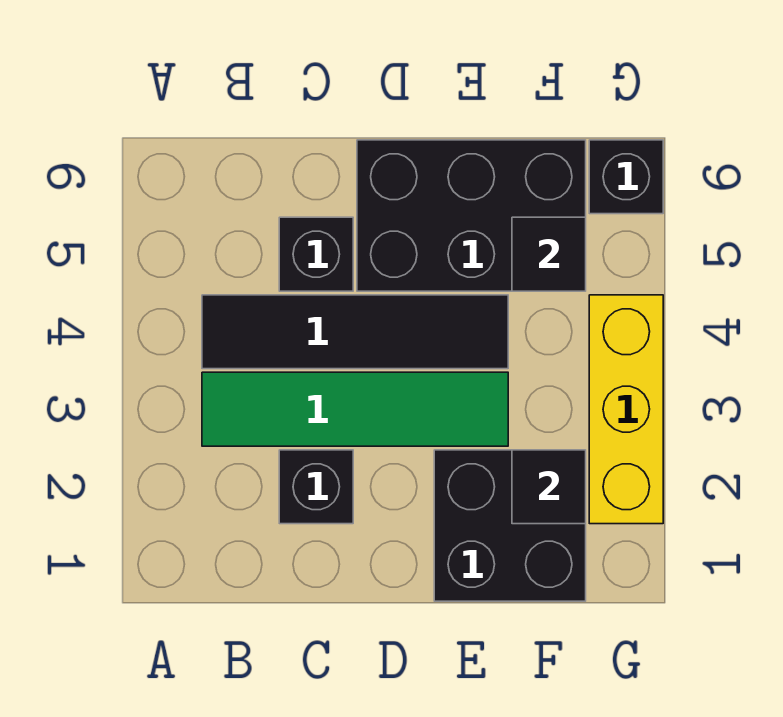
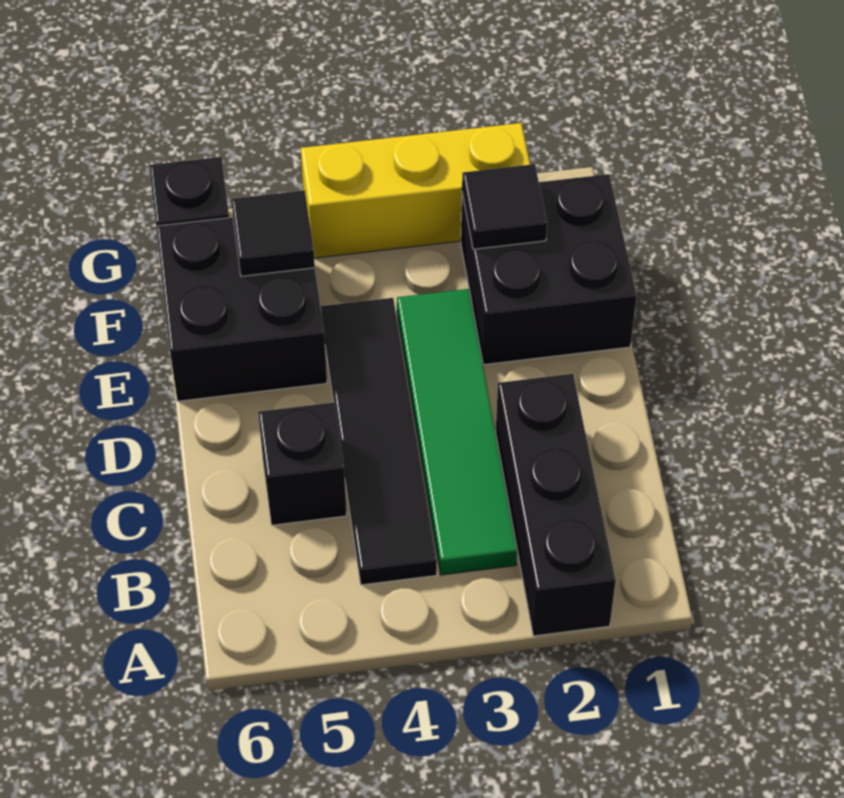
black brick C2 level 1 -> black brick A2:C2 level 1
black brick D5:F6 level 1 -> black brick E5:F6 level 1

